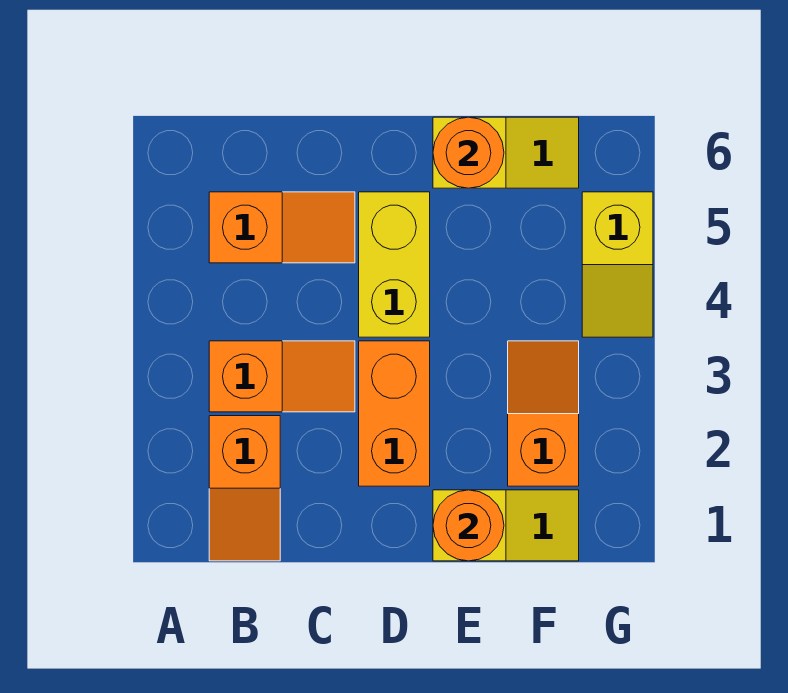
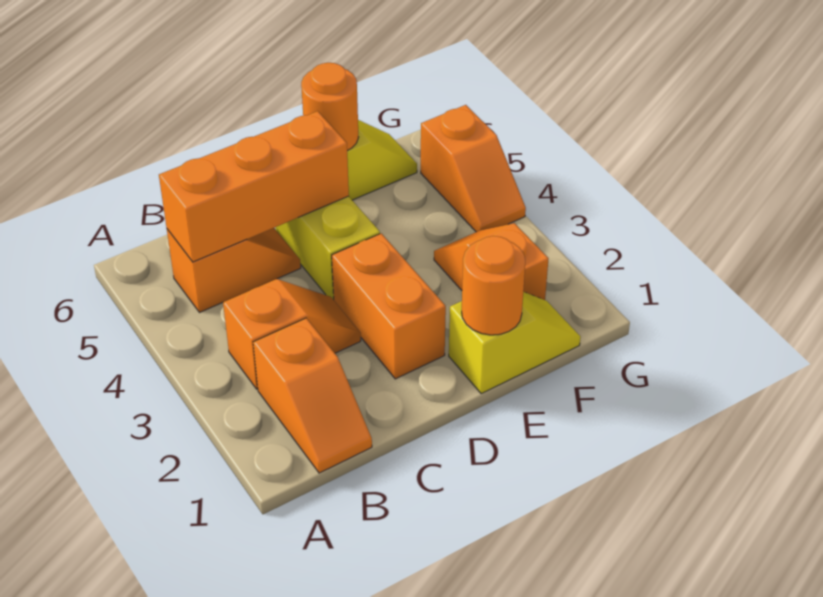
none -> orange brick B5:D5 level 2
yellow slope G4:G5 level 1 top 5 -> orange slope G4:G5 level 1 top 5

